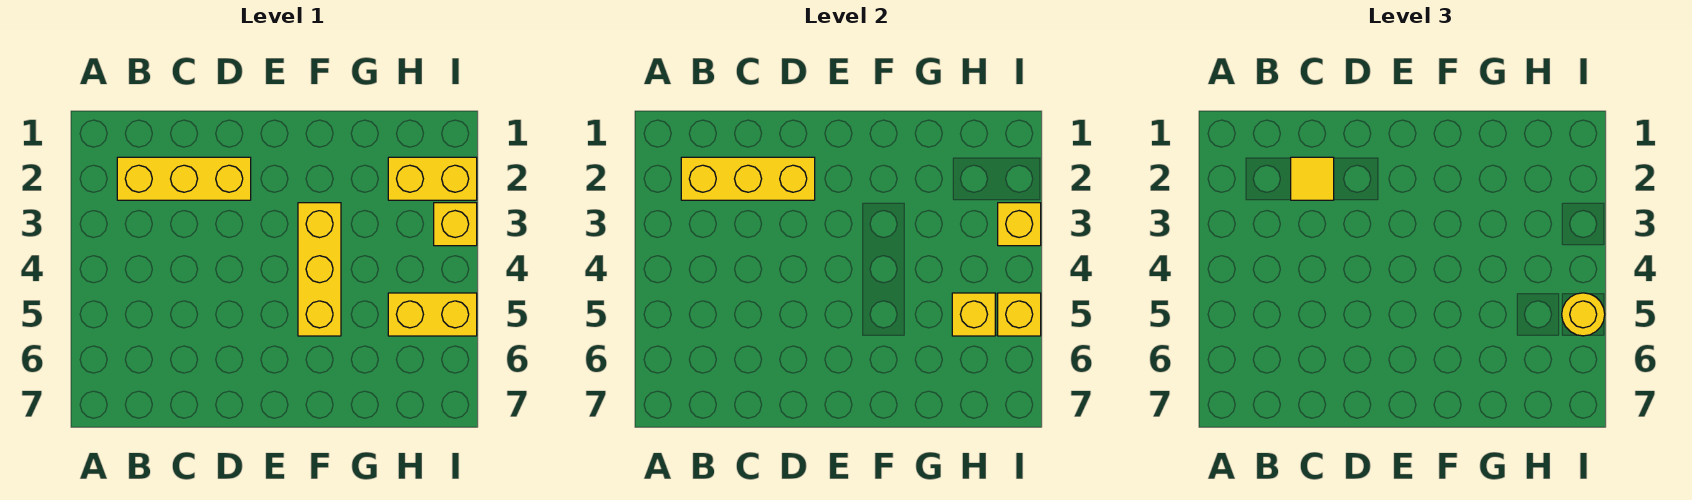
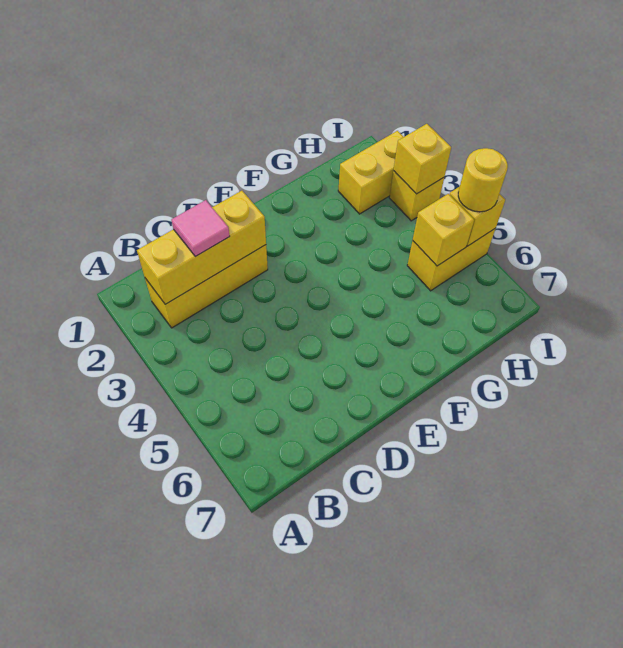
yellow tile C2 level 3 -> pink tile C2 level 3
yellow brick F3:F5 level 1 -> none

